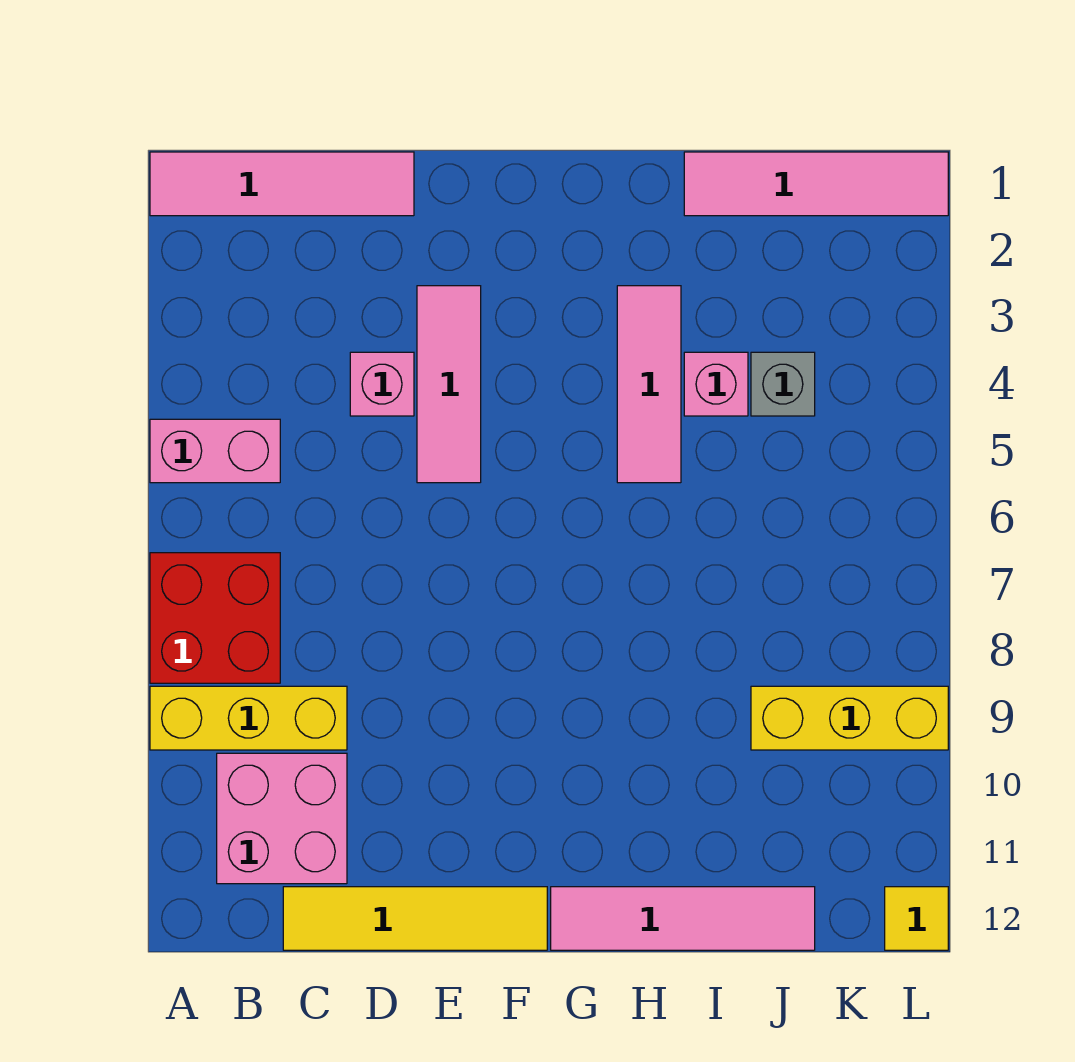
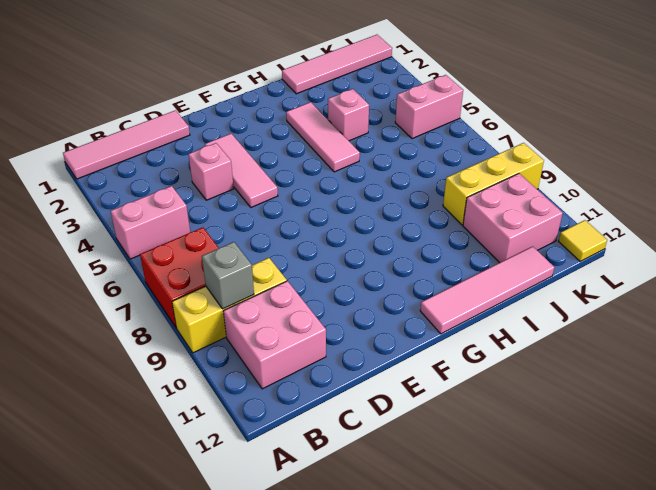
yellow tile C12:F12 level 1 -> none
grey brick J4 level 1 -> grey brick B9 level 2
none -> pink brick J10:K11 level 1
none -> pink brick K5:L5 level 1

